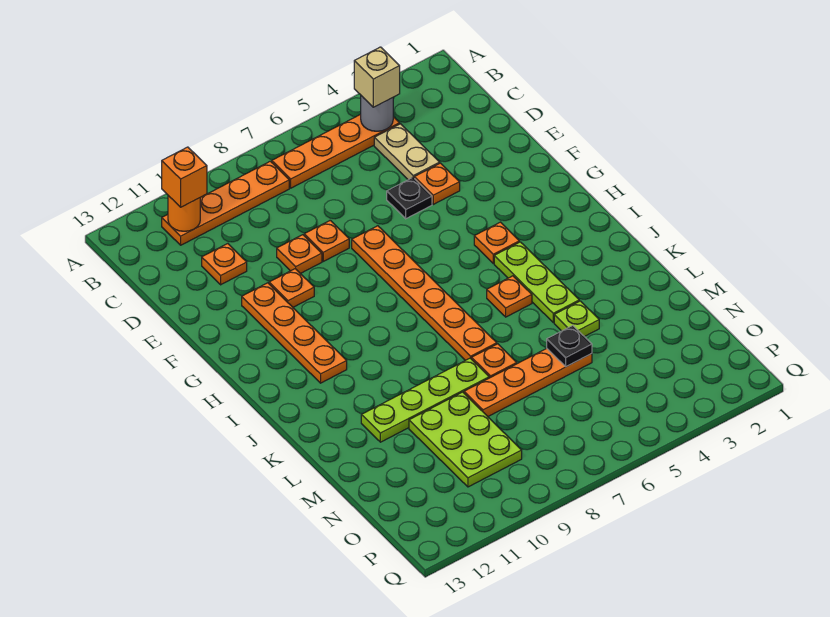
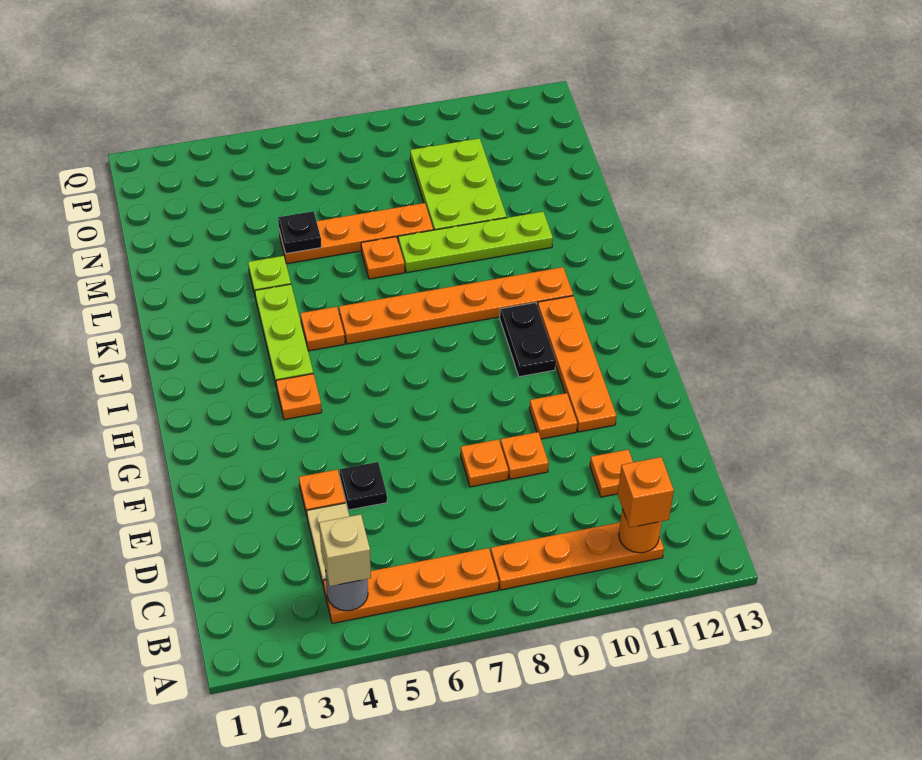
orange plate F7:K7 level 1 -> orange plate J6:J11 level 1
none -> black plate H10:I10 level 1

